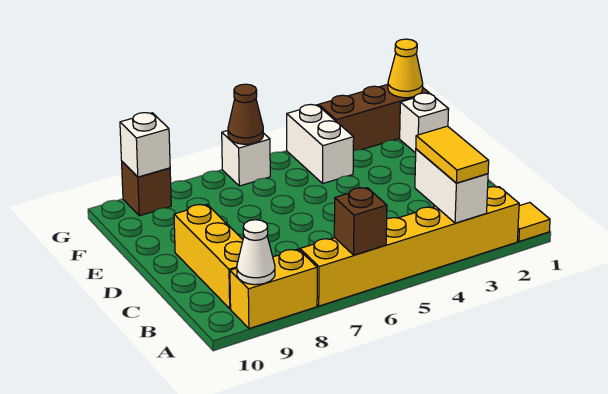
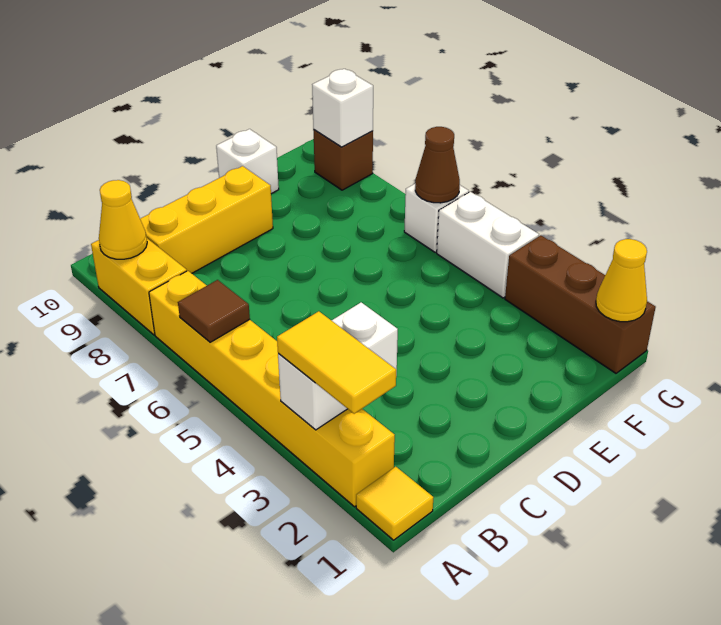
yellow tile A3:B3 level 3 -> yellow tile A2:A3 level 3
brown brick A6 level 2 -> brown tile A6 level 2
white cone A9 level 2 -> yellow cone A9 level 2
white brick F1 level 1 -> white brick E10 level 1
white brick F4:G4 level 1 -> white brick G4:G5 level 1

